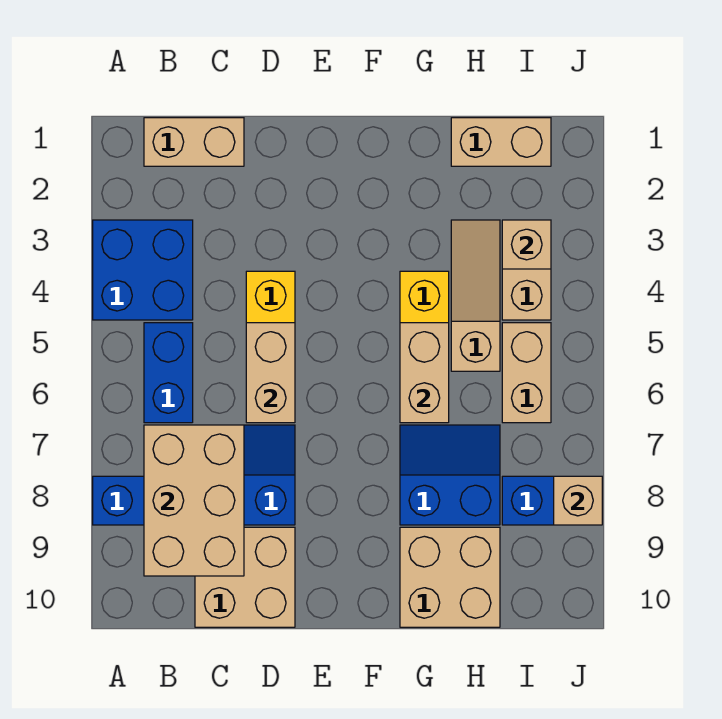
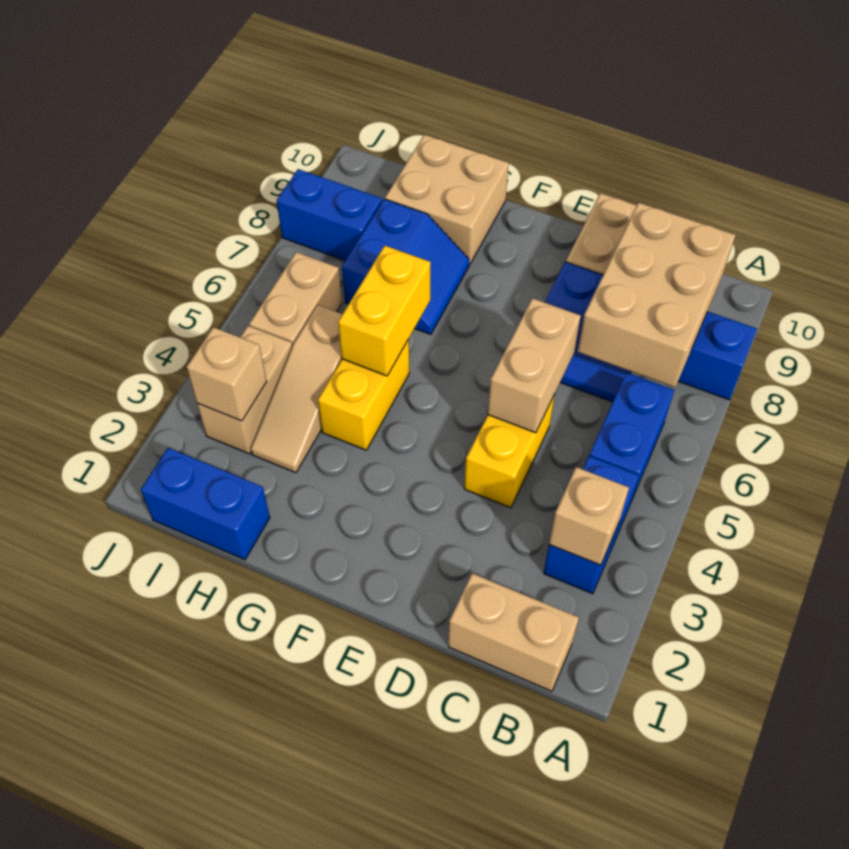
blue brick A3:B4 level 1 -> blue brick B3:B4 level 1
tan brick G5:G6 level 2 -> yellow brick G5:G6 level 2
blue slope G7:H8 level 1 top 8 -> blue slope G7:H8 level 1 top H
tan brick H1:I1 level 1 -> blue brick H1:I1 level 1
tan brick J8 level 2 -> tan brick B3 level 2

